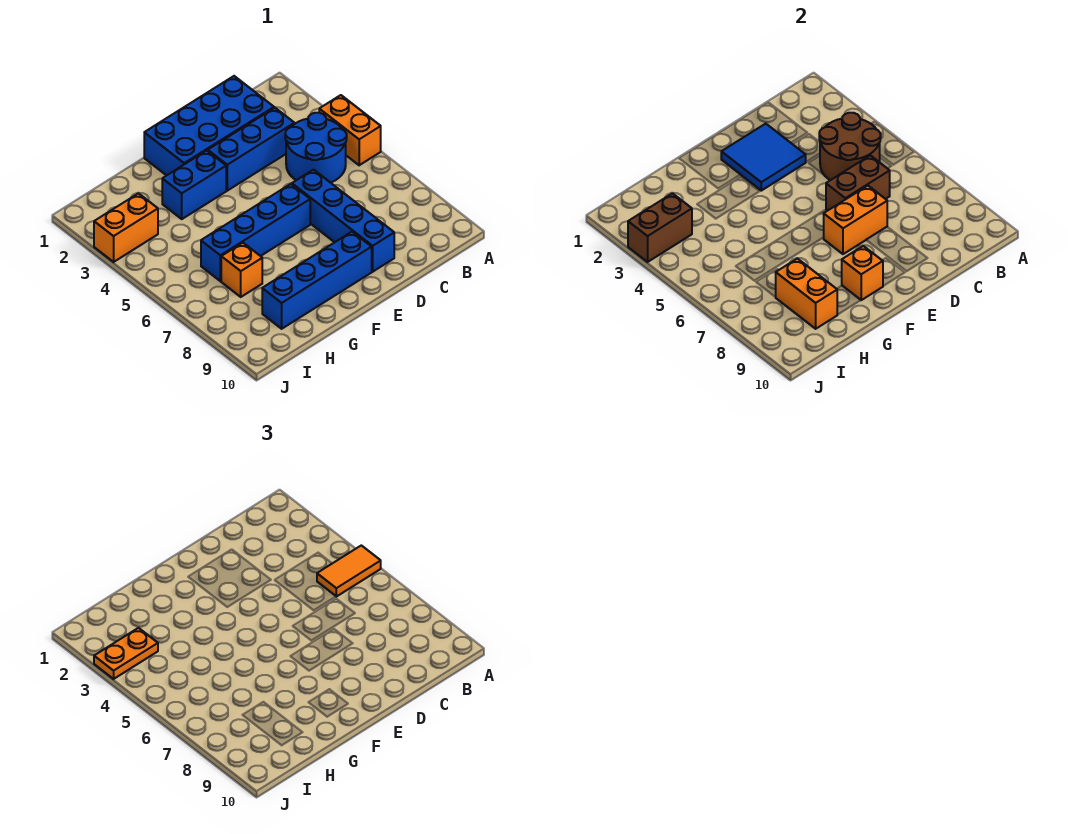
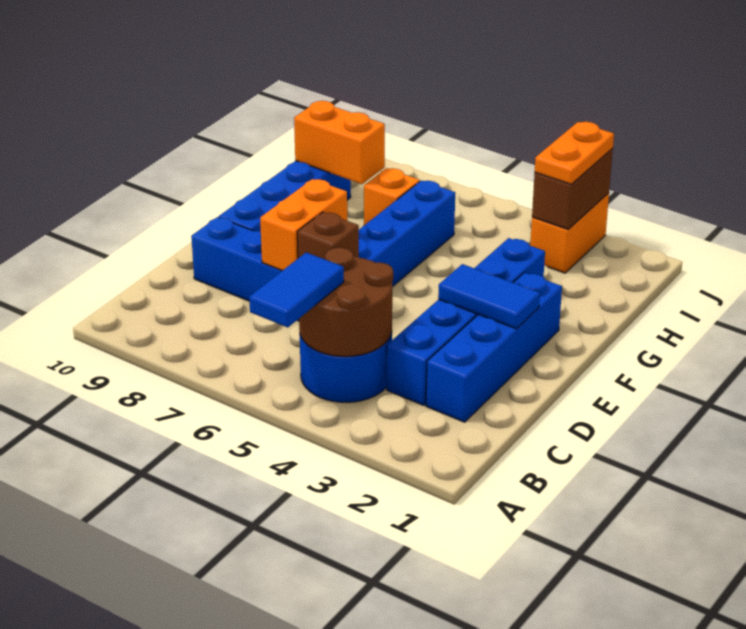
orange brick A4:A5 level 1 -> none
orange tile A5:B5 level 3 -> blue tile A5:B5 level 3
blue brick C1:F2 level 1 -> blue brick C2:F2 level 1
brown brick C6:D6 level 2 -> brown brick D6 level 2
blue tile D2:E3 level 2 -> blue tile E2:E3 level 2
orange brick F9 level 2 -> none

